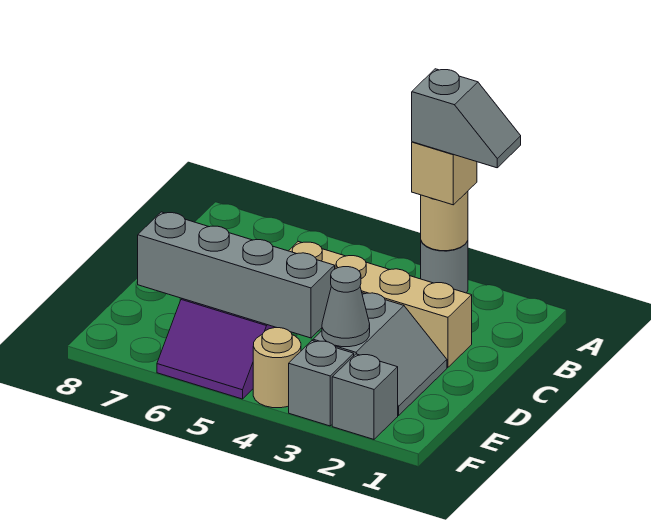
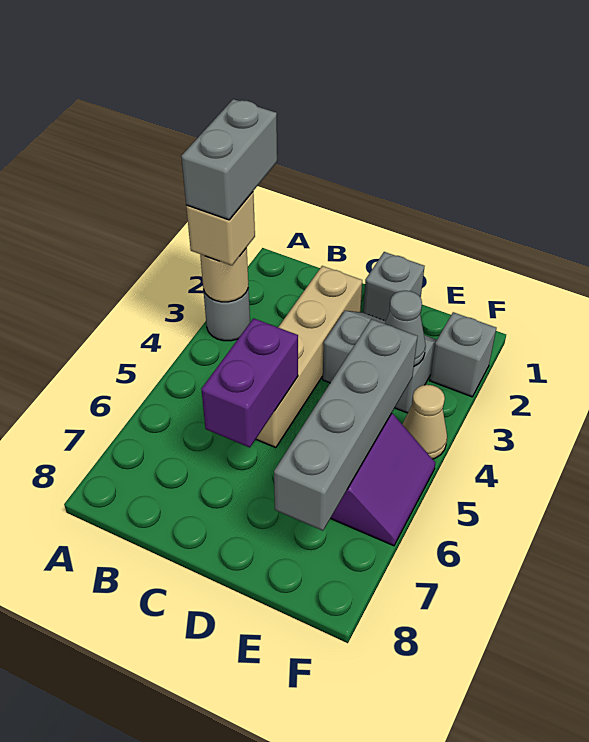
grey slope A2:A3 level 4 top 3 -> grey brick A2:A3 level 4
none -> purple brick C5:C6 level 2
grey brick F3 level 1 -> grey brick D1 level 1
tan round brick F4 level 1 -> tan cone F4 level 1

